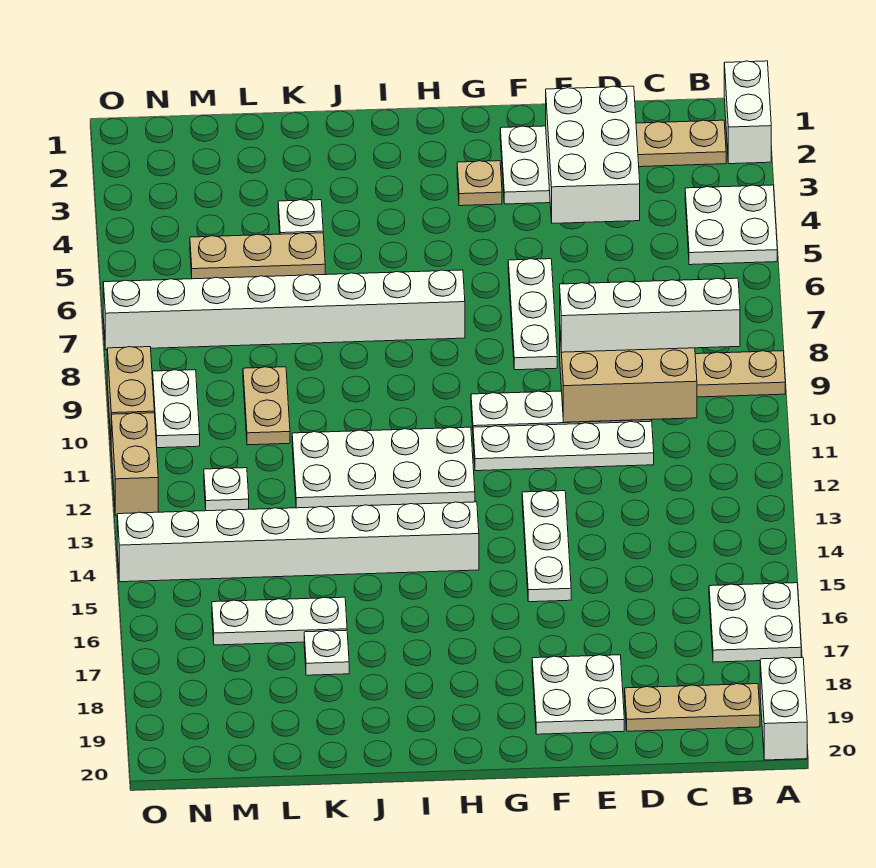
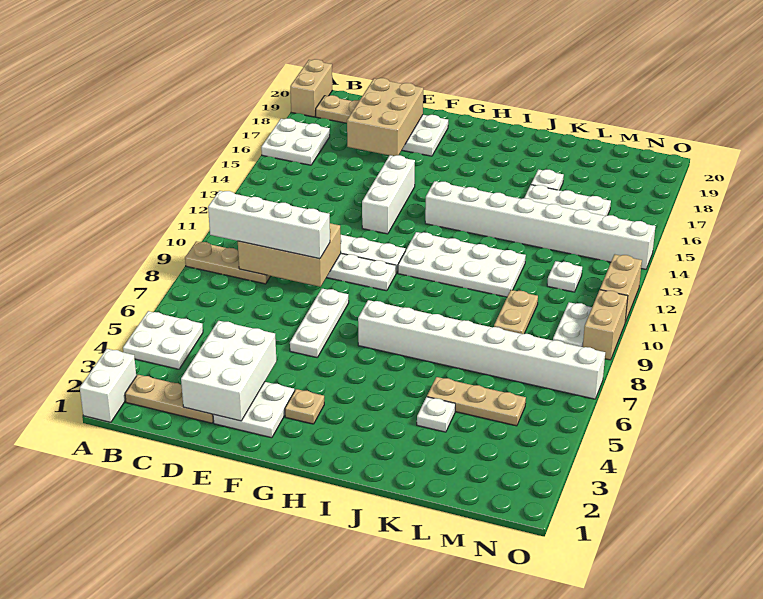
white brick A19:A20 level 1 -> tan brick A19:A20 level 1
none -> tan brick D17:E19 level 2
white plate F13:F15 level 1 -> white brick F13:F15 level 1

